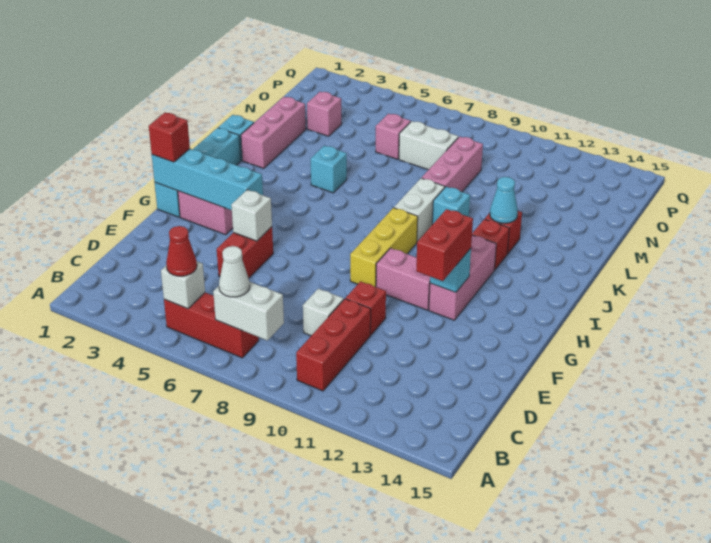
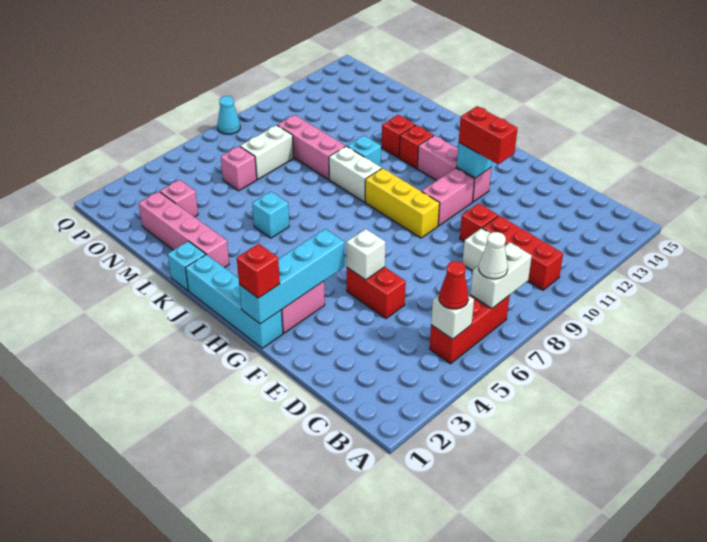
pink brick K2:M2 level 1 -> pink brick K2:N2 level 1
cyan cone K12 level 2 -> cyan cone Q8 level 1

